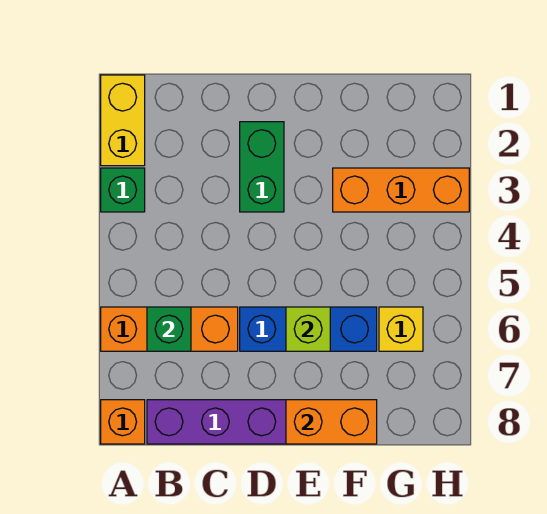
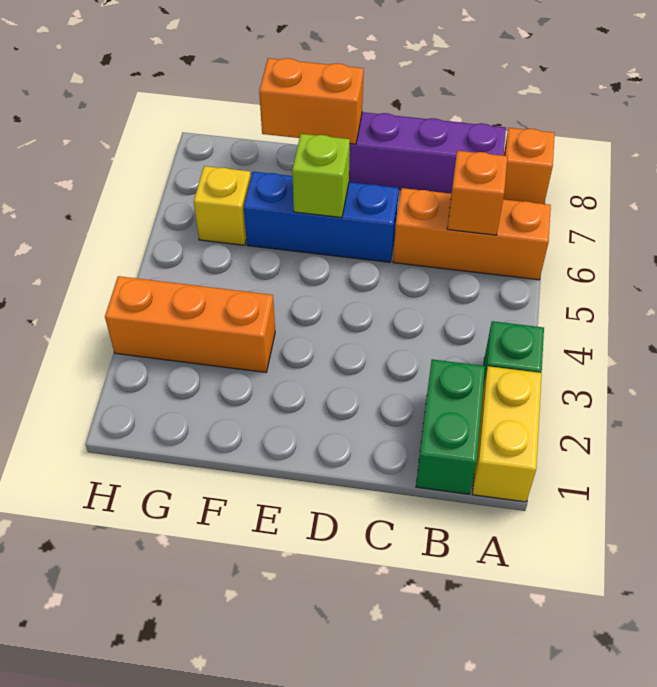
green brick B6 level 2 -> orange brick B6 level 2
green brick D2:D3 level 1 -> green brick B1:B2 level 1

